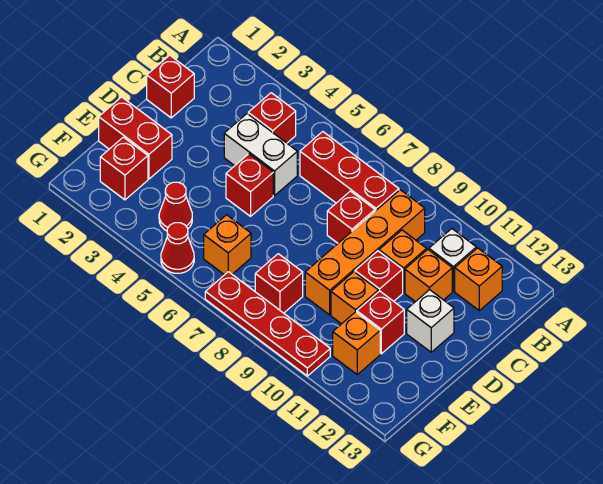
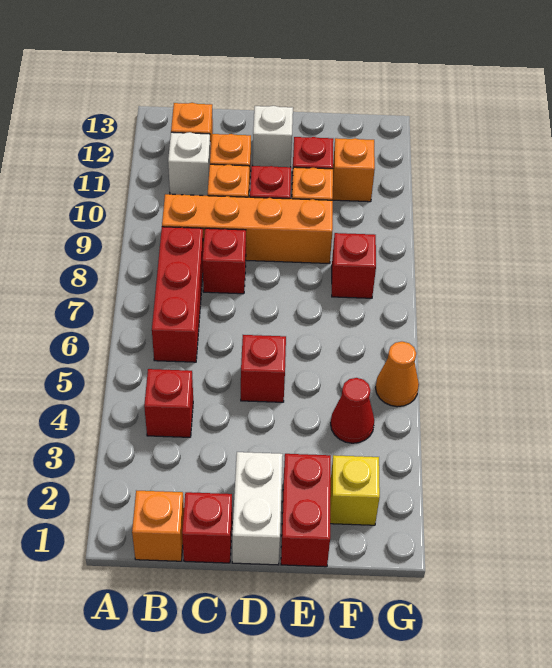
white brick C4:C5 level 1 -> white brick D1:D2 level 1
red brick F2 level 1 -> yellow brick F2 level 1
orange brick F6 level 1 -> orange brick B1 level 1
red cone G5 level 1 -> orange cone G5 level 1
red plate G7:G10 level 1 -> none

